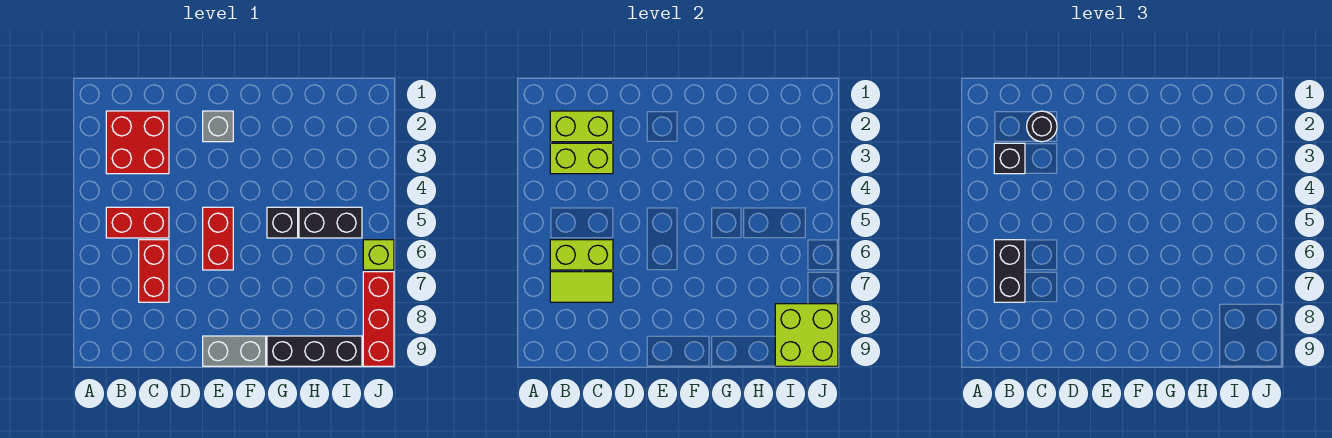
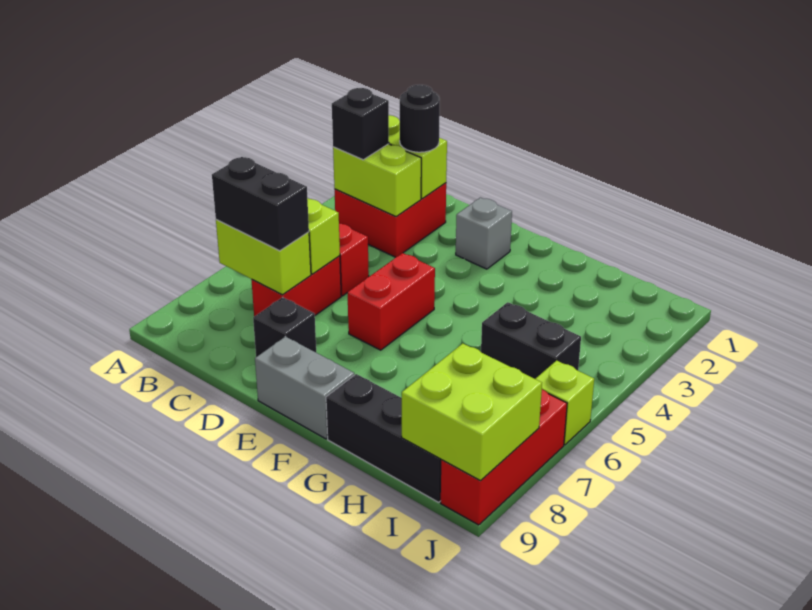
black brick B6:B7 level 3 -> black brick B7:C7 level 3
lime tile B7:C7 level 2 -> lime brick B7:C7 level 2
black brick G5 level 1 -> black brick D8 level 1

